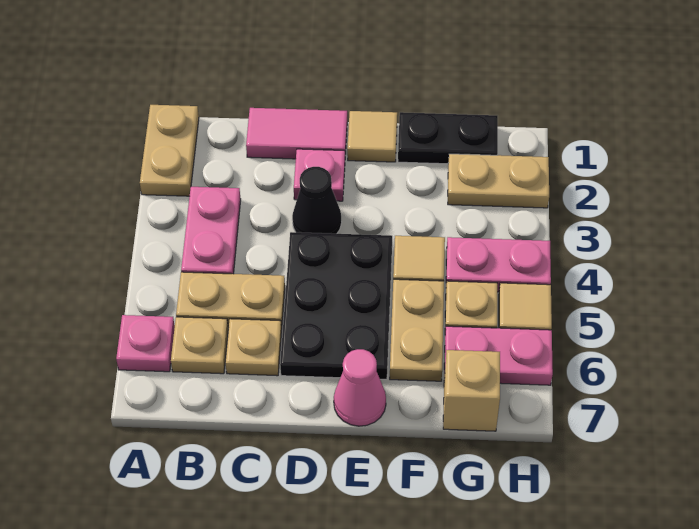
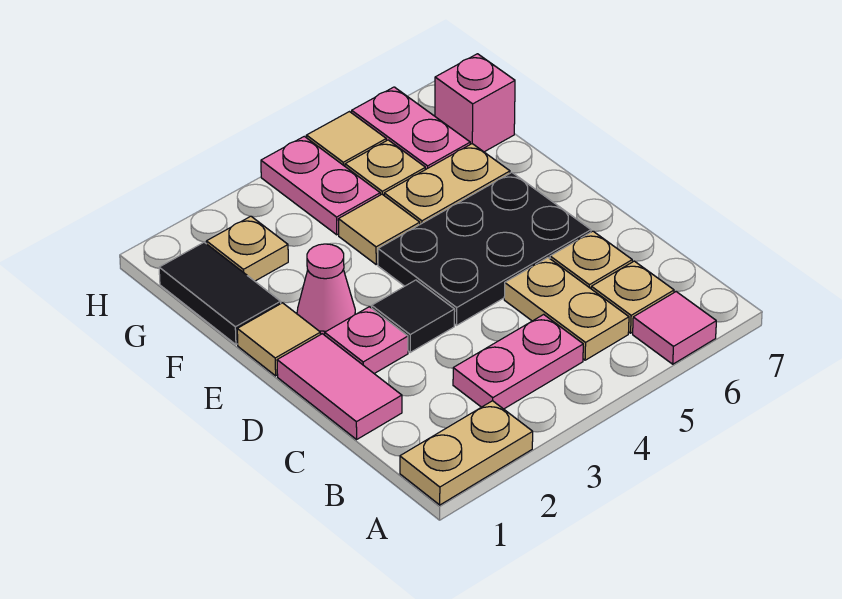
pink plate A6 level 1 -> pink tile A6 level 1
black cone D3 level 1 -> black tile D3 level 1
pink cone E7 level 1 -> pink cone E2 level 1
black plate F1:G1 level 1 -> black tile F1:G1 level 1
tan plate G2:H2 level 1 -> tan plate G2 level 1
tan brick G7 level 1 -> pink brick G7 level 1

